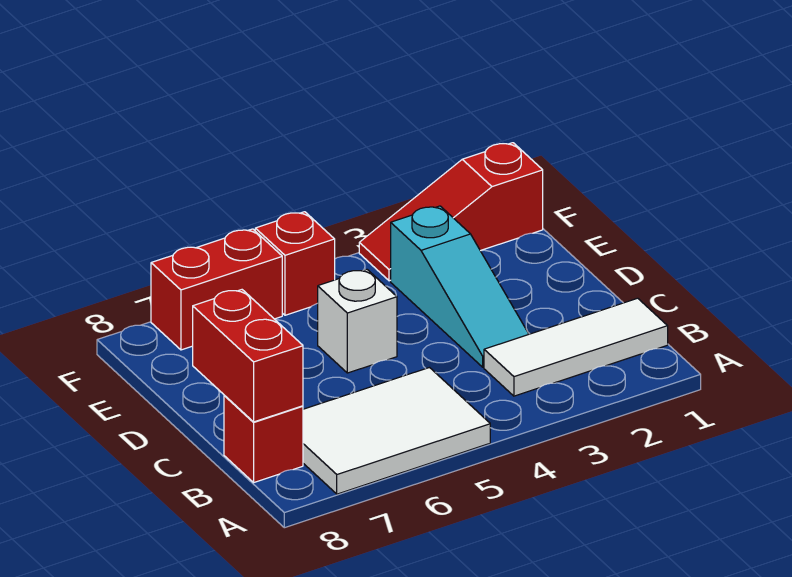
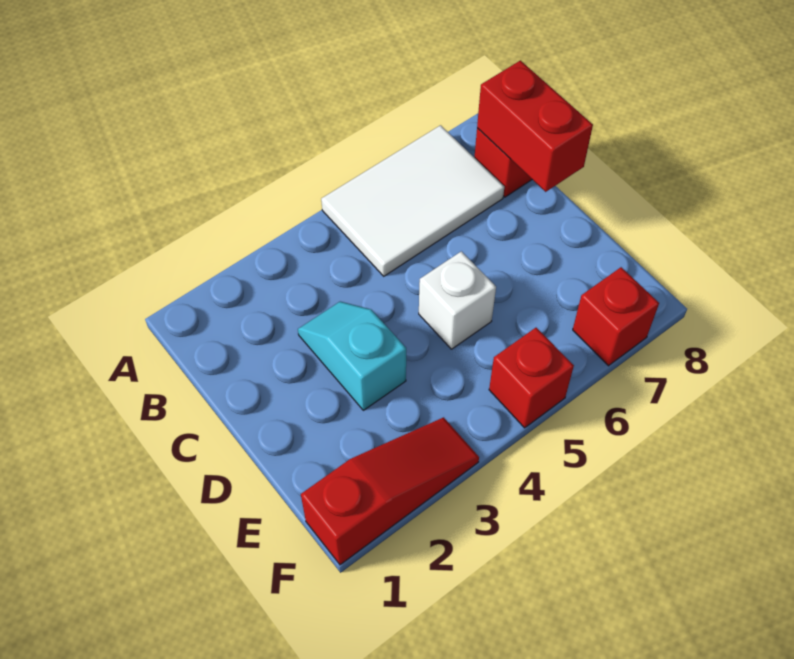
white tile B1:B3 level 1 -> none
cyan slope C3:E3 level 1 top E -> cyan slope C3:D3 level 1 top D
red brick F6:F7 level 1 -> red brick F7 level 1

